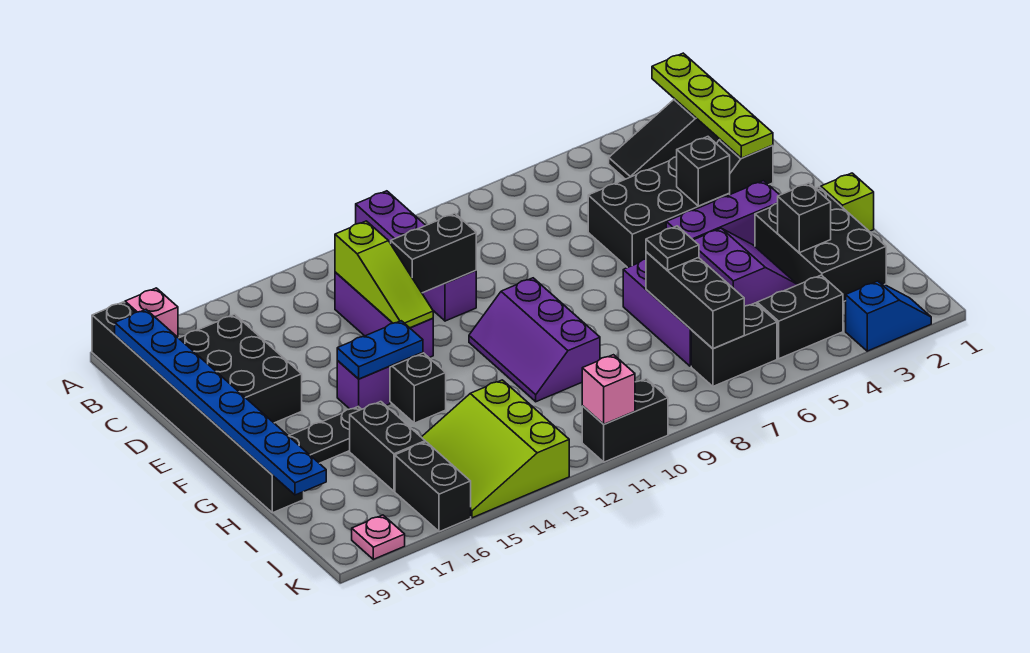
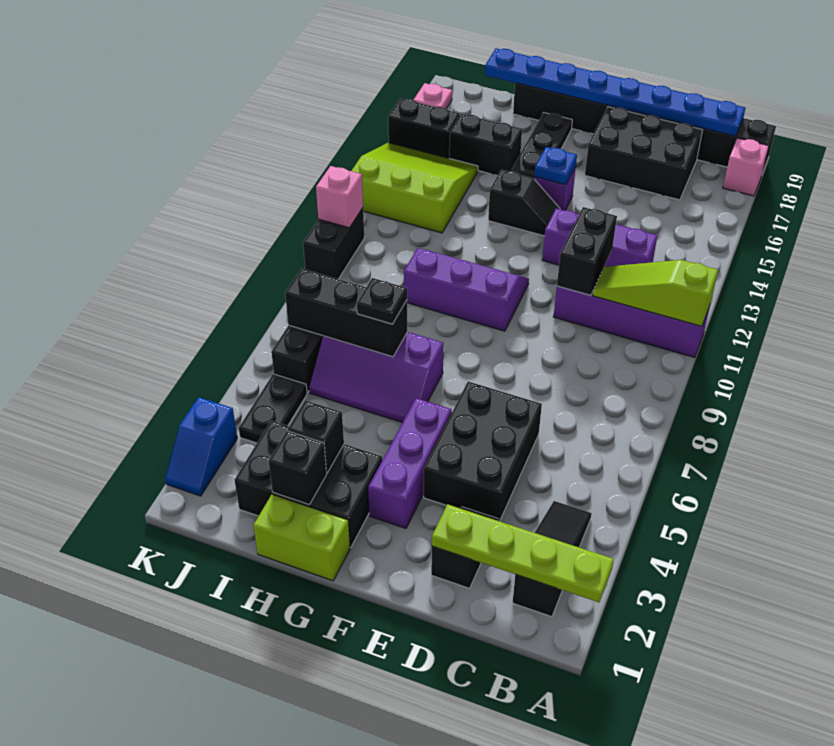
lime slope C13:E13 level 2 top C -> lime slope A11:C11 level 2 top A
black brick E4 level 2 -> black brick H2 level 2
blue plate F14:F15 level 2 -> blue plate F15 level 2
lime brick G1 level 1 -> lime brick G1:H1 level 1
purple slope G4:H5 level 1 top 5 -> none
black brick J4:J5 level 1 -> black plate J4:J5 level 1

